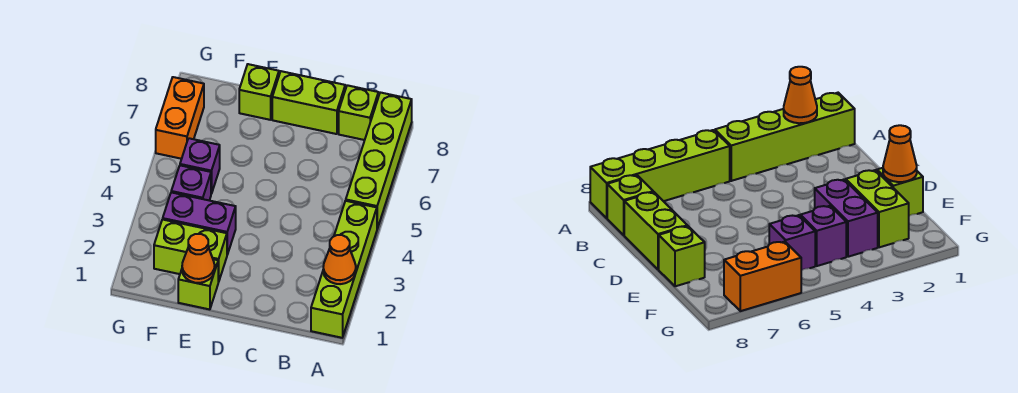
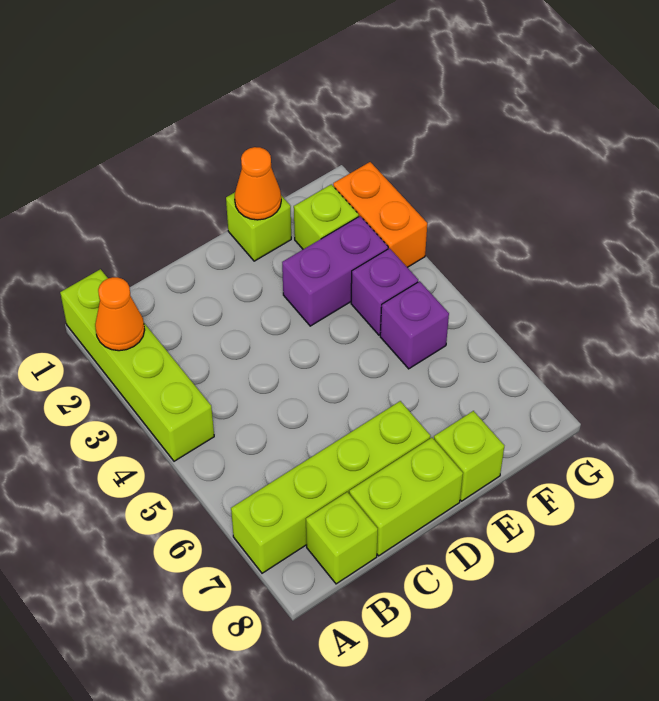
lime brick A5:A8 level 1 -> lime brick A7:D7 level 1
lime brick E2:F2 level 1 -> lime brick F2 level 1
orange brick G6:G7 level 1 -> orange brick G2:G3 level 1

